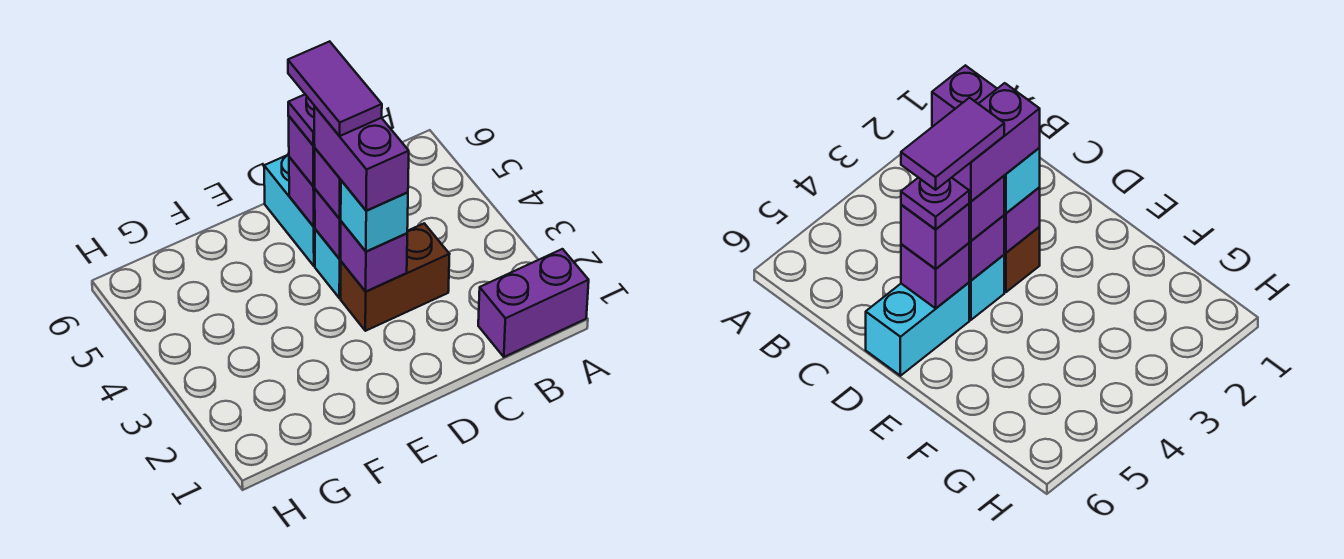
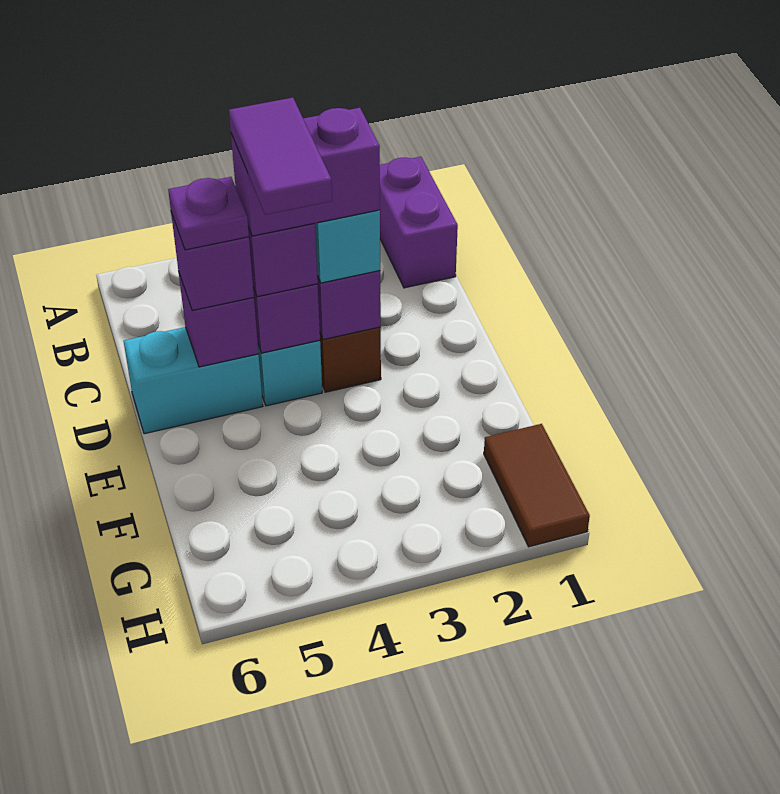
purple tile D4:D5 level 5 -> purple tile D4:E4 level 5
none -> brown tile G1:H1 level 1

